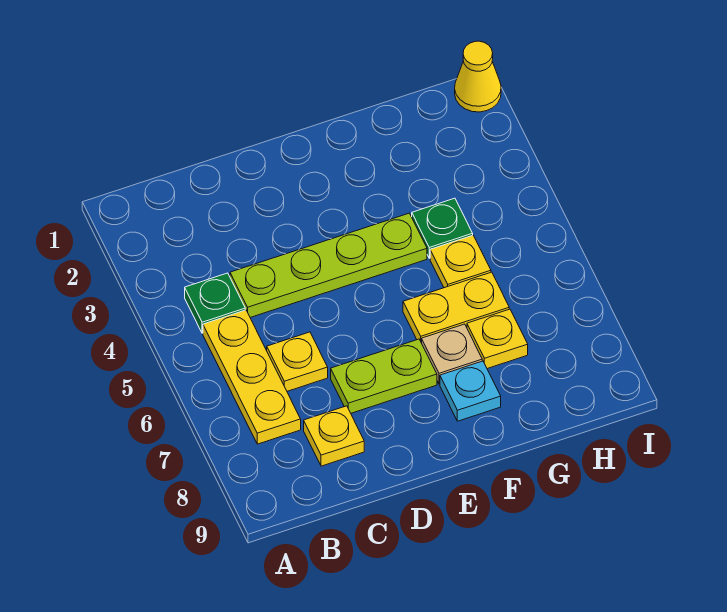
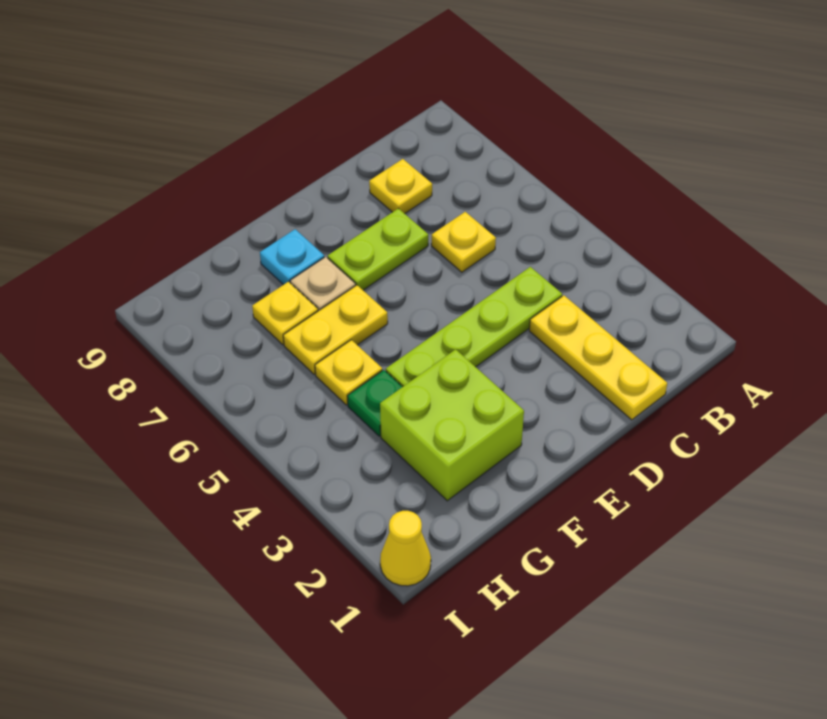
green plate B4 level 1 -> none
yellow plate B5:B7 level 1 -> yellow plate C1:C3 level 1
none -> lime brick F2:G3 level 1

